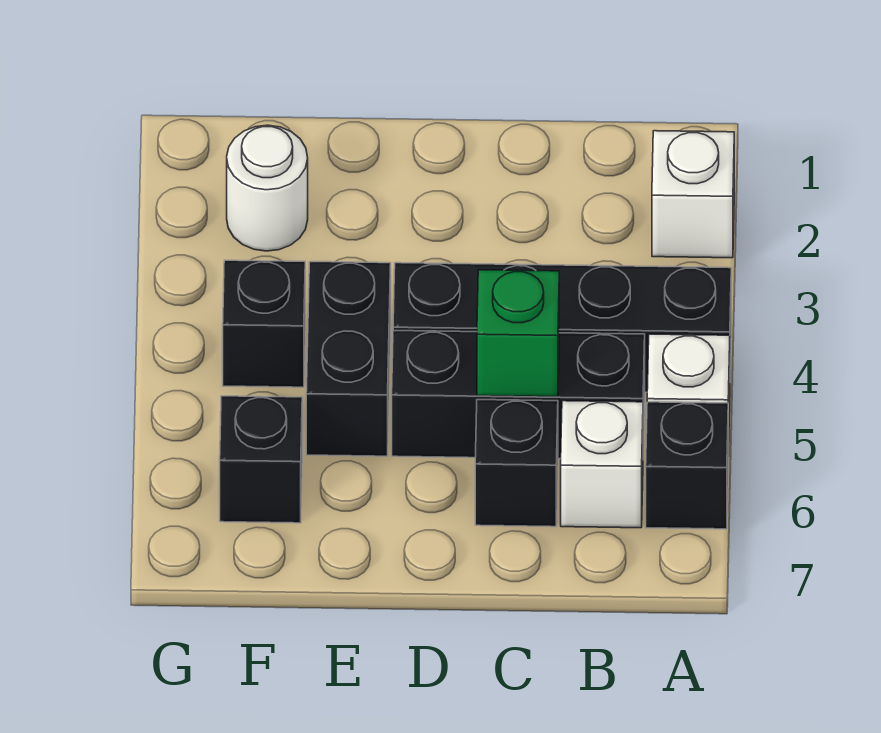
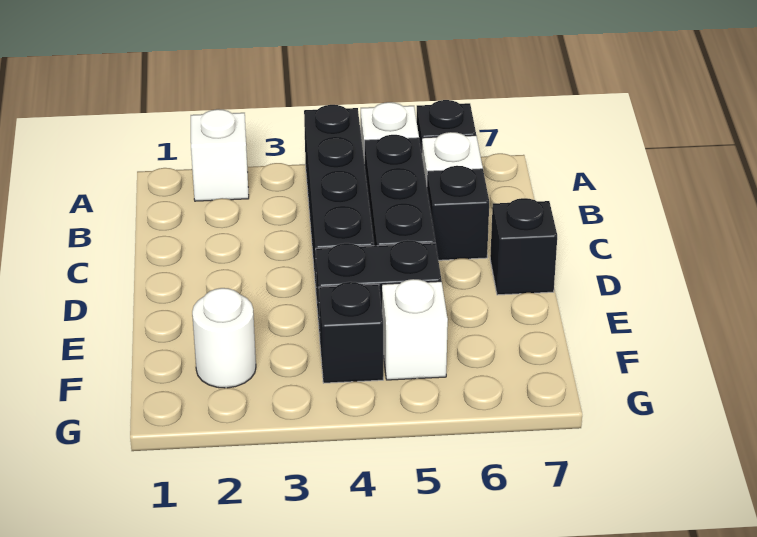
green brick C5 level 2 -> none
none -> white brick F5 level 1
black brick F6 level 1 -> black brick D7 level 1

